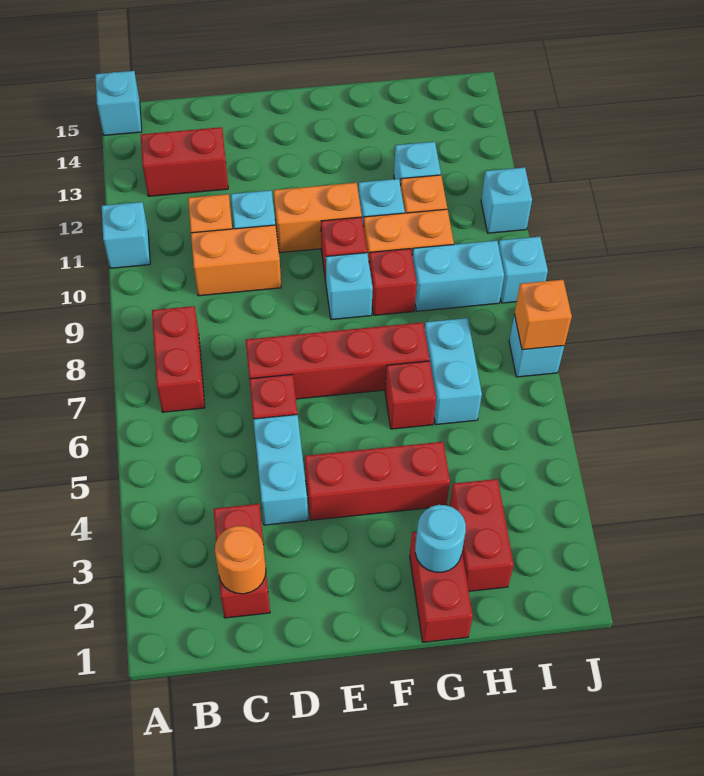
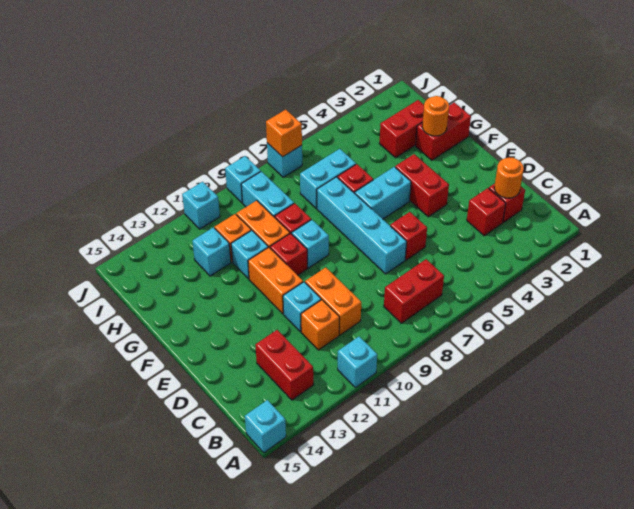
cyan brick D4:D5 level 1 -> cyan brick F5:F6 level 1
red brick D7:G7 level 1 -> cyan brick D7:G7 level 1
red brick E4:G4 level 1 -> red brick E4:F4 level 1
cyan round brick G2 level 2 -> orange round brick G2 level 2

